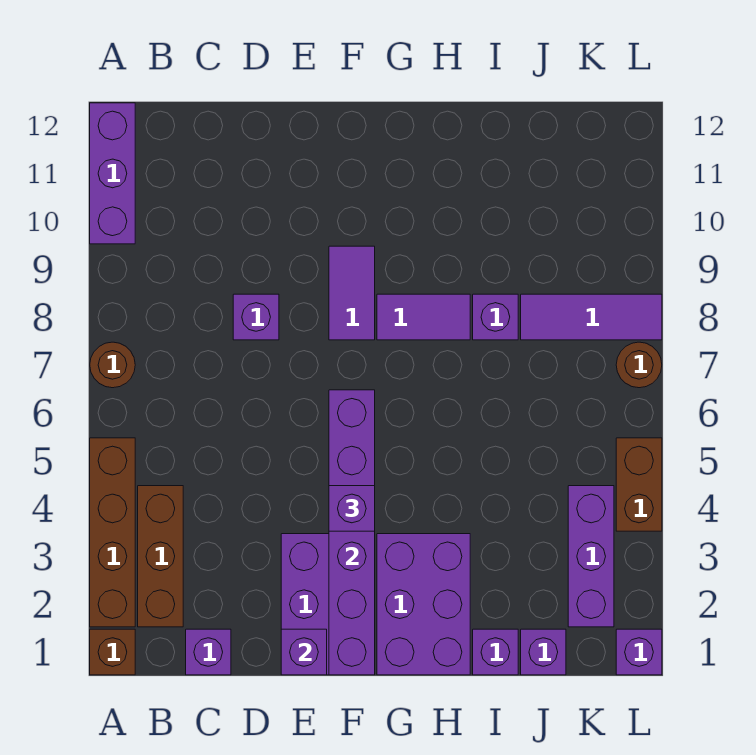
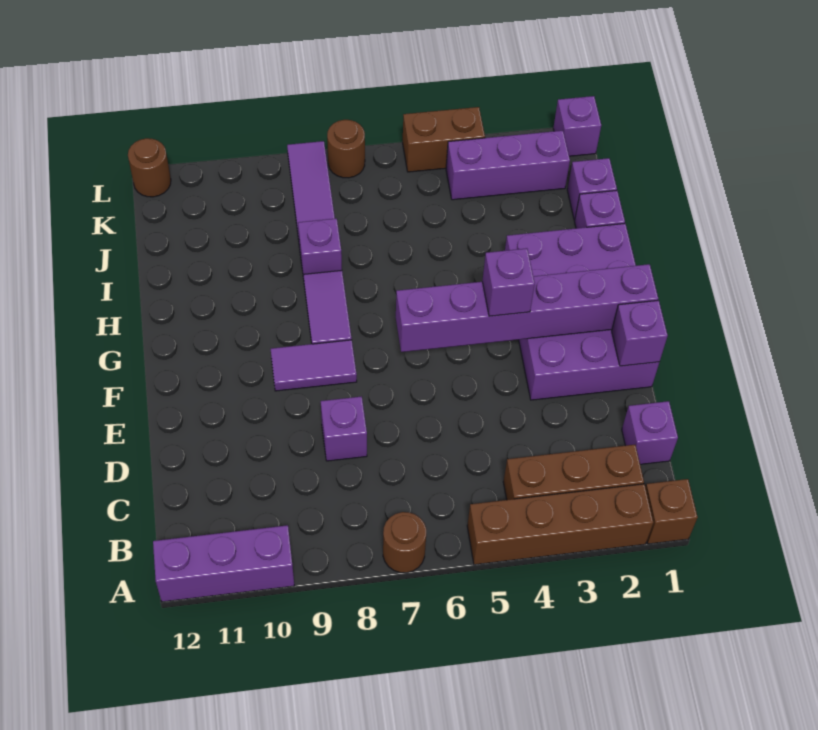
none -> brown round brick L12 level 1

